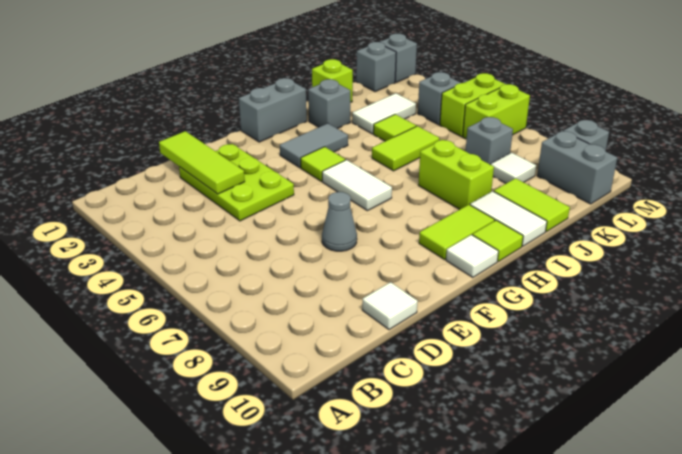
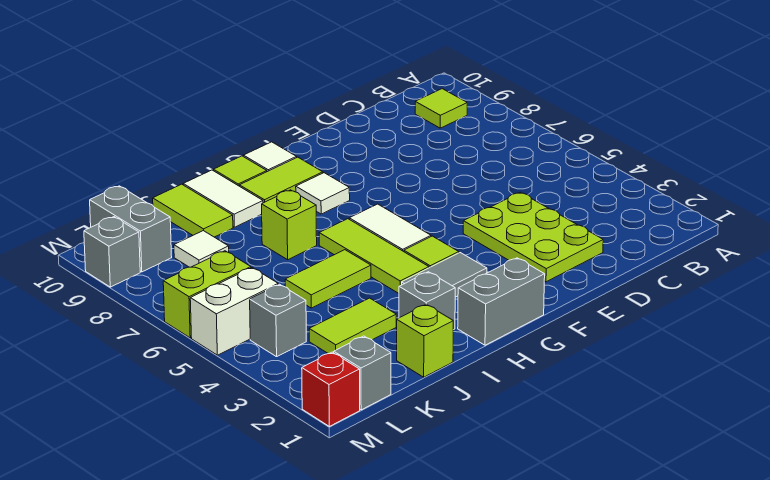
lime tile D1:D3 level 2 -> lime tile H4:H6 level 1
white tile D10 level 1 -> white tile G8 level 1
grey cone E7 level 1 -> none
lime brick I7:I8 level 1 -> lime brick I7 level 1
white tile J3:K3 level 1 -> lime tile J3:K3 level 1
lime tile J4 level 1 -> lime tile B9 level 1
grey brick K7 level 1 -> none
lime brick L5:M5 level 1 -> white brick L5:M5 level 1
grey brick M1 level 1 -> red brick M1 level 1

